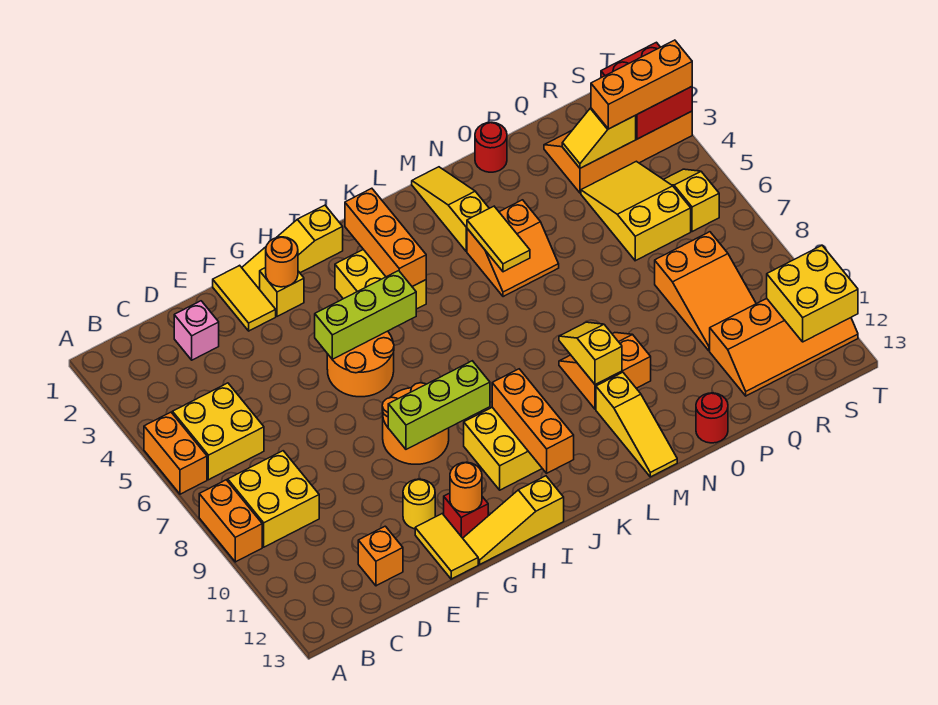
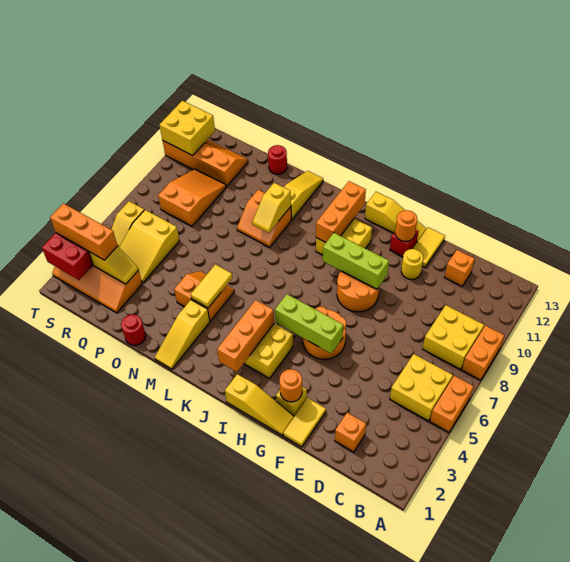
pink brick D2 level 1 -> orange brick D2 level 1

